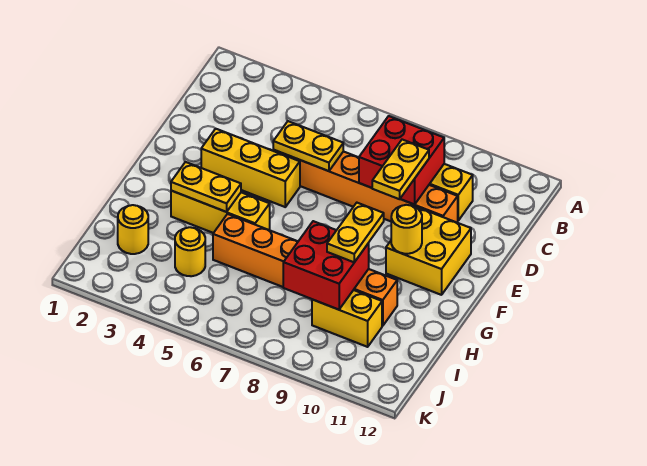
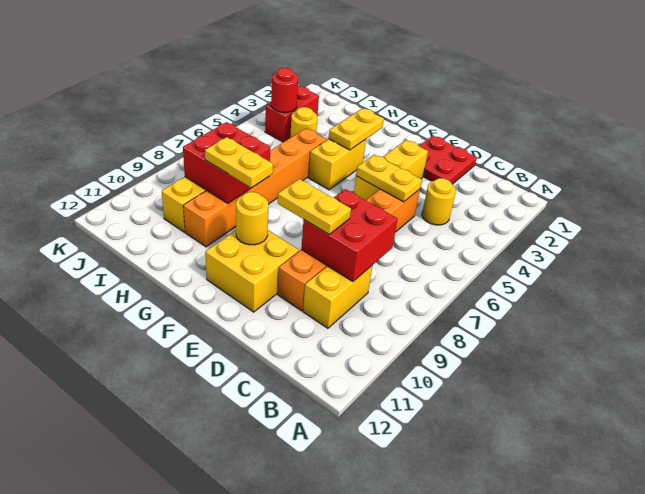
none -> red plate D1:E2 level 1
yellow plate D5:D6 level 2 -> yellow plate D5:E5 level 2
yellow brick G3:G5 level 1 -> yellow brick G4:G5 level 1
yellow round brick I2 level 1 -> yellow round brick C4 level 1
none -> red brick J3:J4 level 1
none -> red round brick J4 level 2

